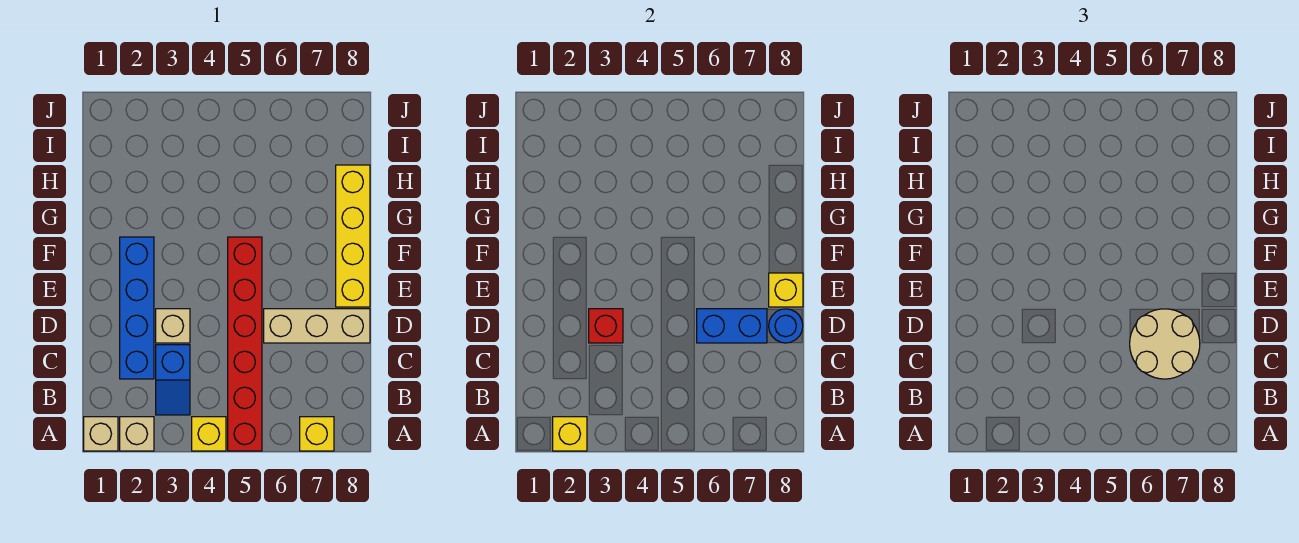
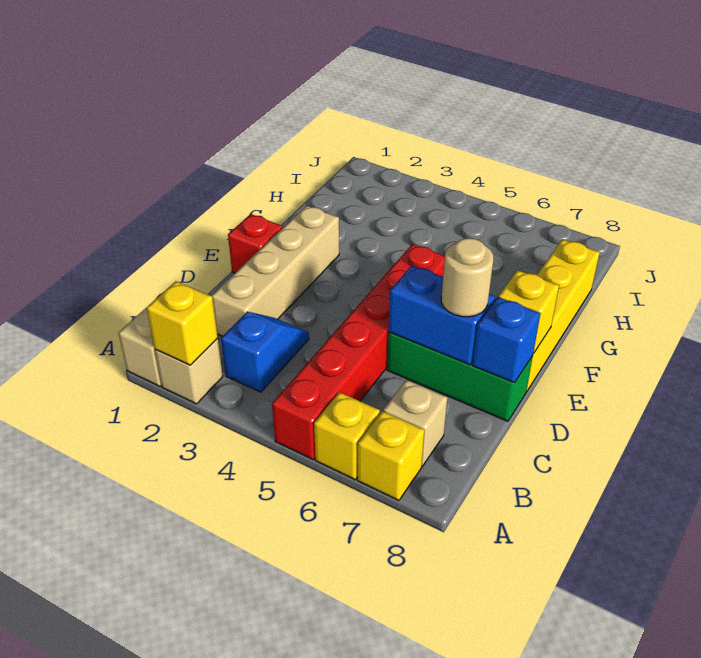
yellow brick A4 level 1 -> yellow brick A6 level 1
blue slope B3:C3 level 1 top C -> blue slope B3:C3 level 1 top B
blue brick C2:F2 level 1 -> tan brick C2:F2 level 1
tan round brick C6:D7 level 3 -> tan round brick D7 level 3
tan brick D3 level 1 -> tan brick B7 level 1
red brick D3 level 2 -> red brick E1 level 1
tan brick D6:D8 level 1 -> green brick D6:D8 level 1
blue round brick D8 level 2 -> blue brick D8 level 2

